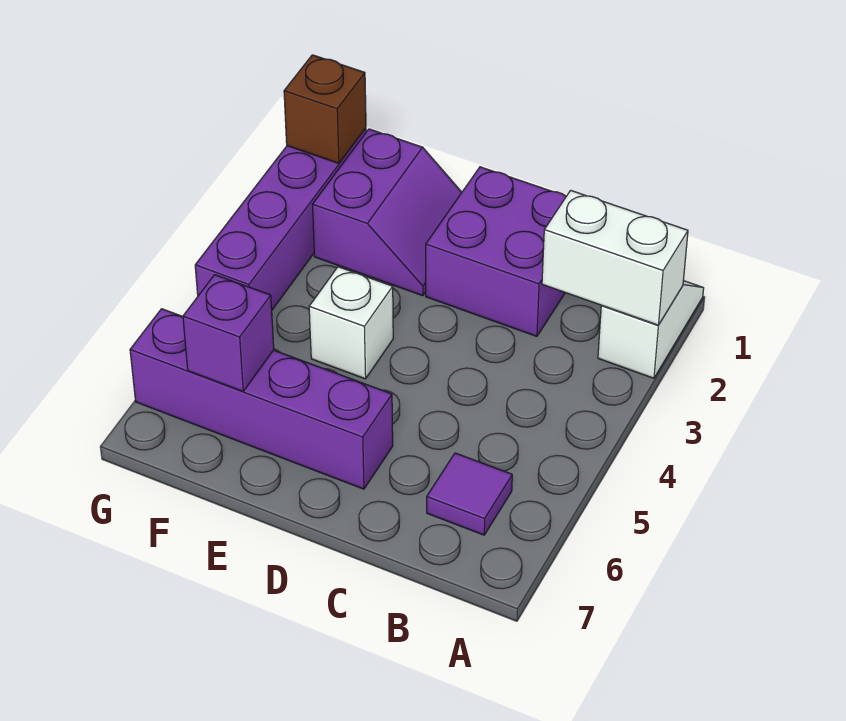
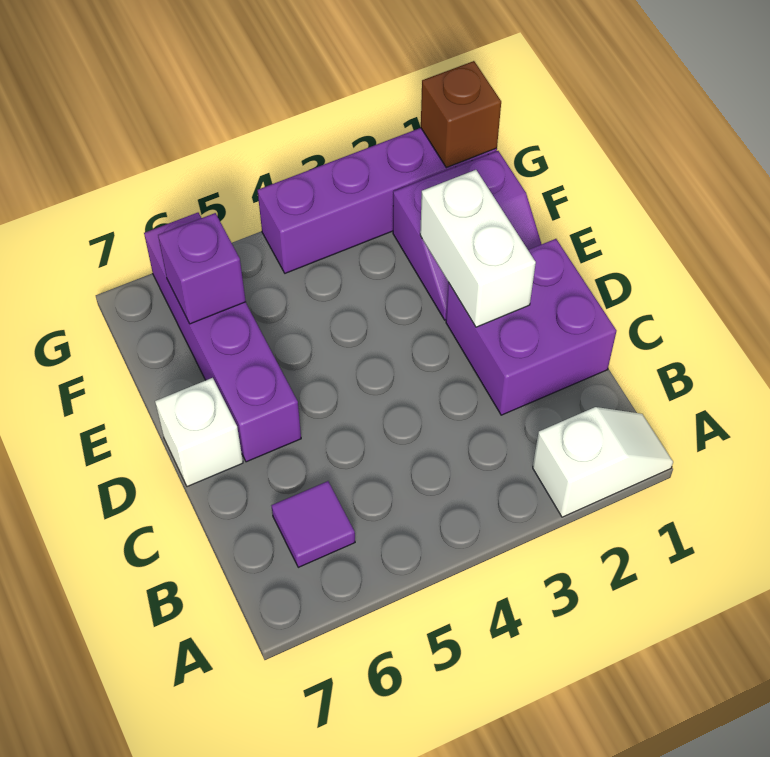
white brick A2:B2 level 2 -> white brick D2:E2 level 2
white brick E4 level 1 -> white brick D7 level 1

